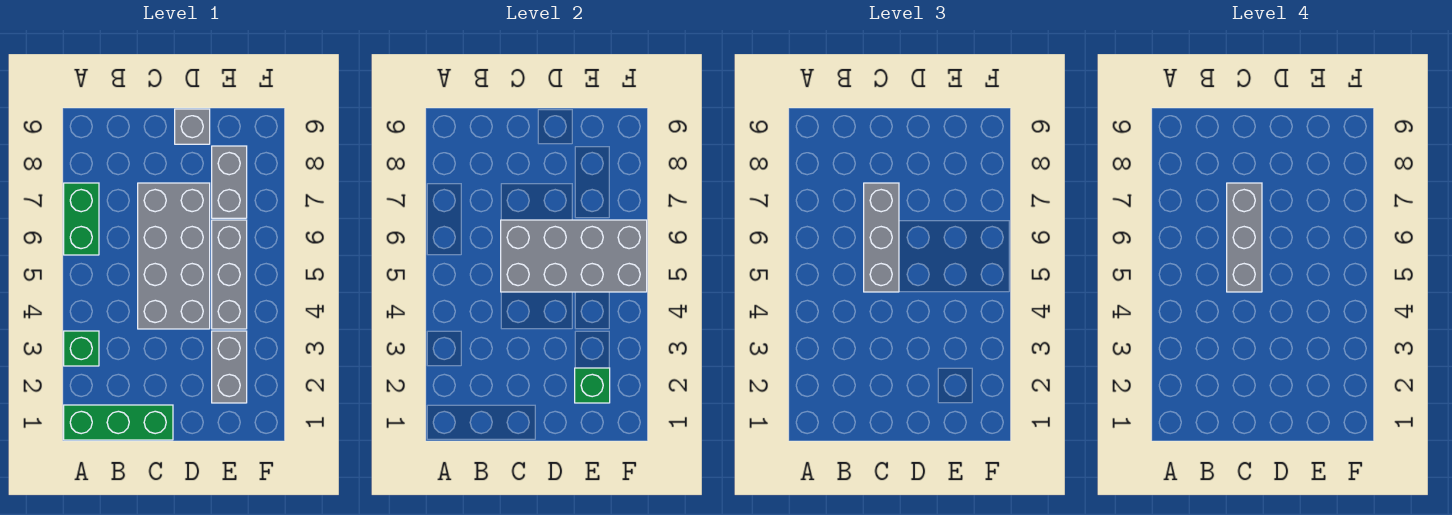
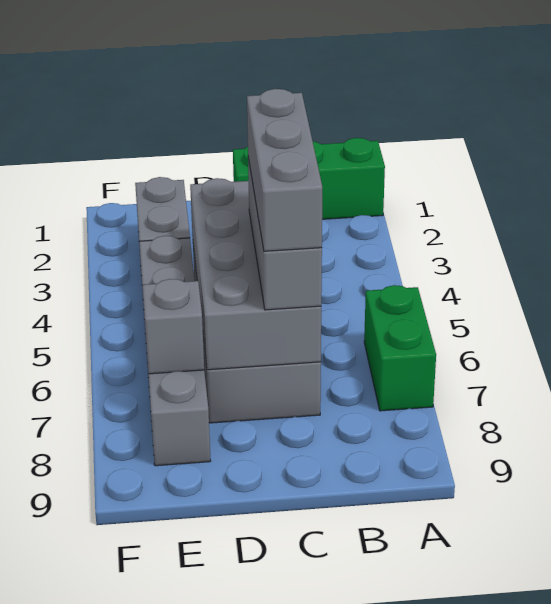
green brick A3 level 1 -> none
grey brick C5:F6 level 2 -> grey brick C4:D7 level 2
grey brick D9 level 1 -> grey brick E7 level 2
green brick E2 level 2 -> none

